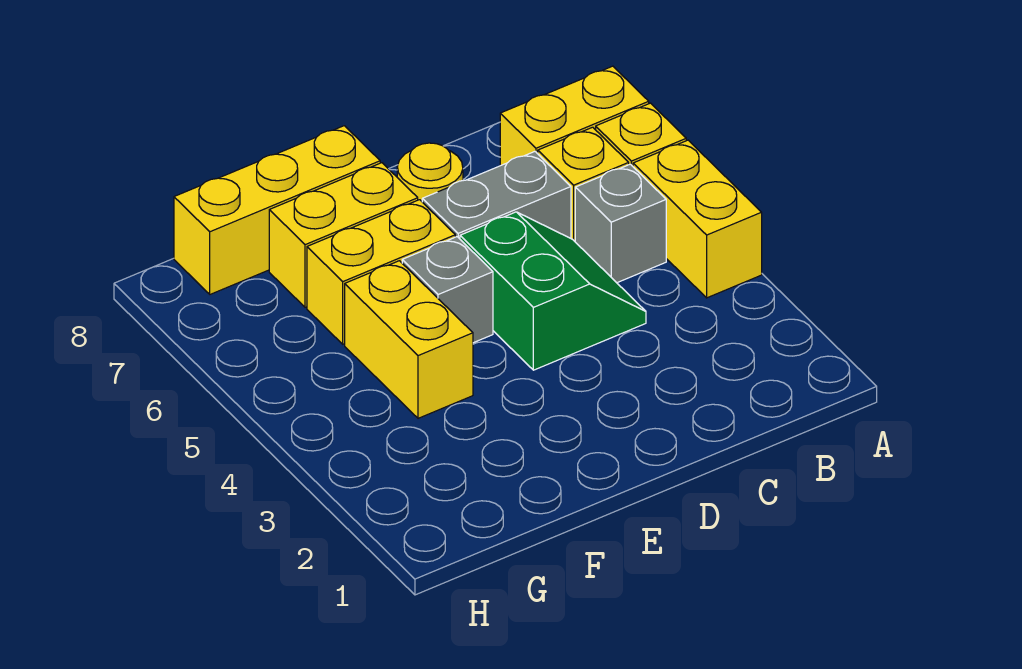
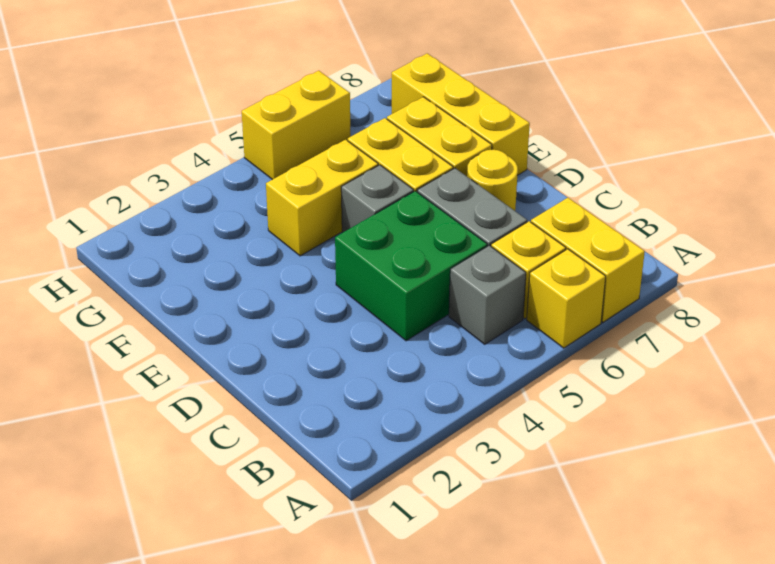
yellow brick A4:A5 level 1 -> yellow brick H5:H6 level 1
green slope C4:D5 level 1 top D -> green brick C4:D5 level 1

